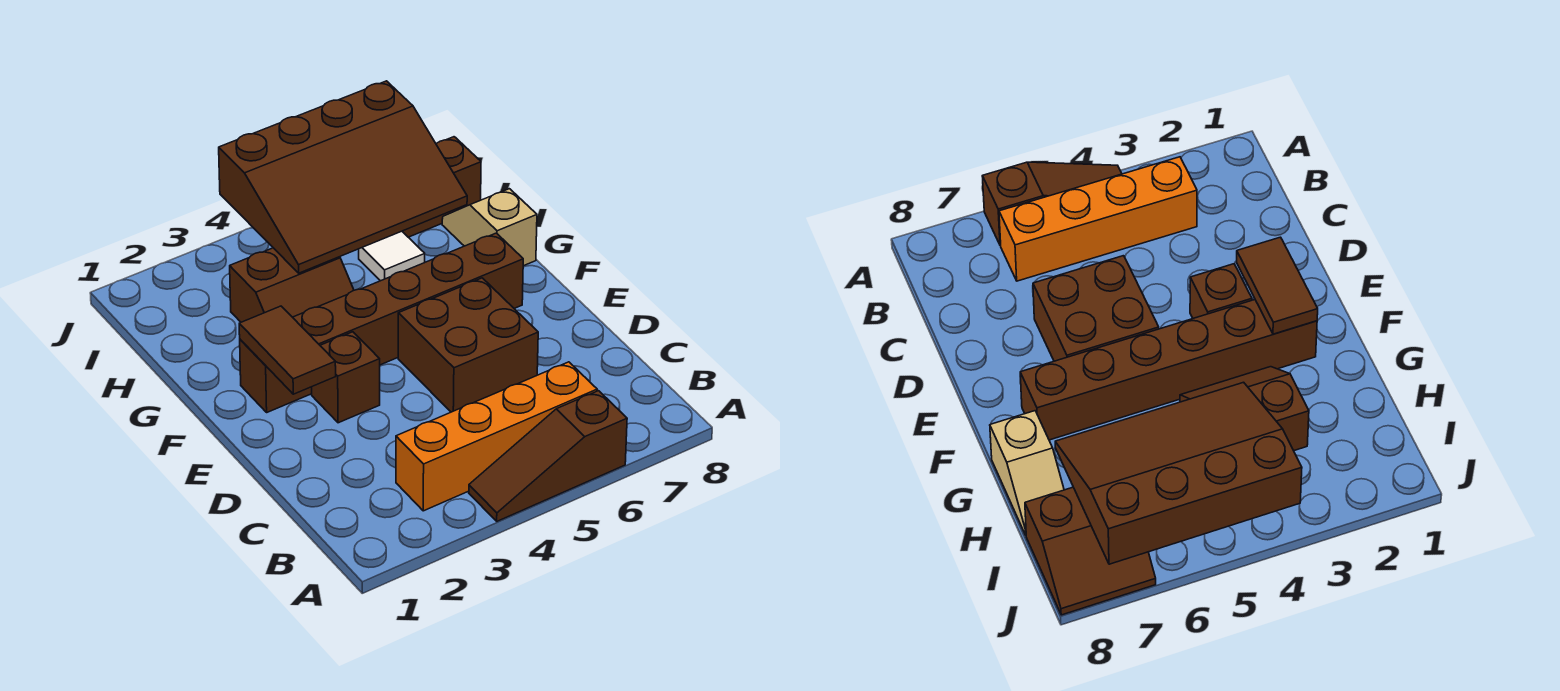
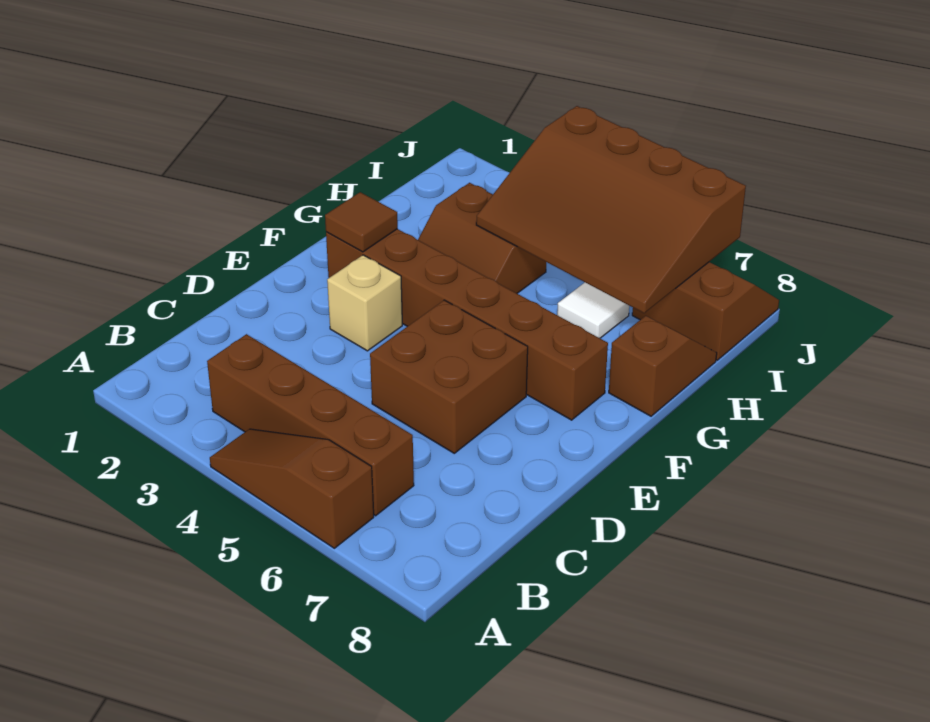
orange brick B3:B6 level 1 -> brown brick B3:B6 level 1
brown tile E2:F2 level 2 -> brown tile F2 level 2
brown brick E3 level 1 -> tan brick E3 level 1
tan slope G8:H8 level 1 top G -> brown slope G8:H8 level 1 top G

